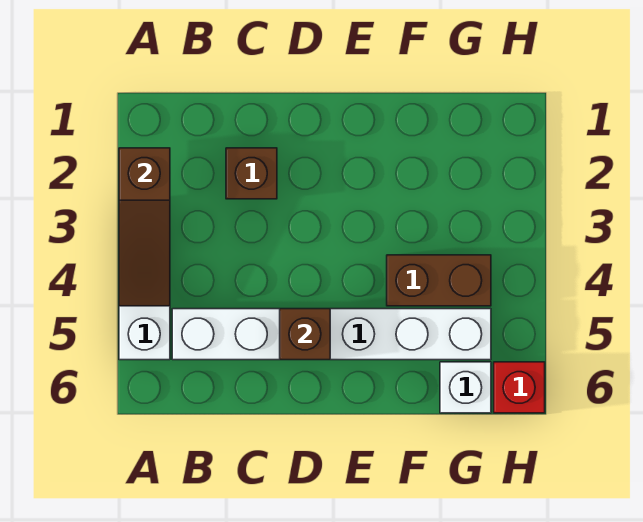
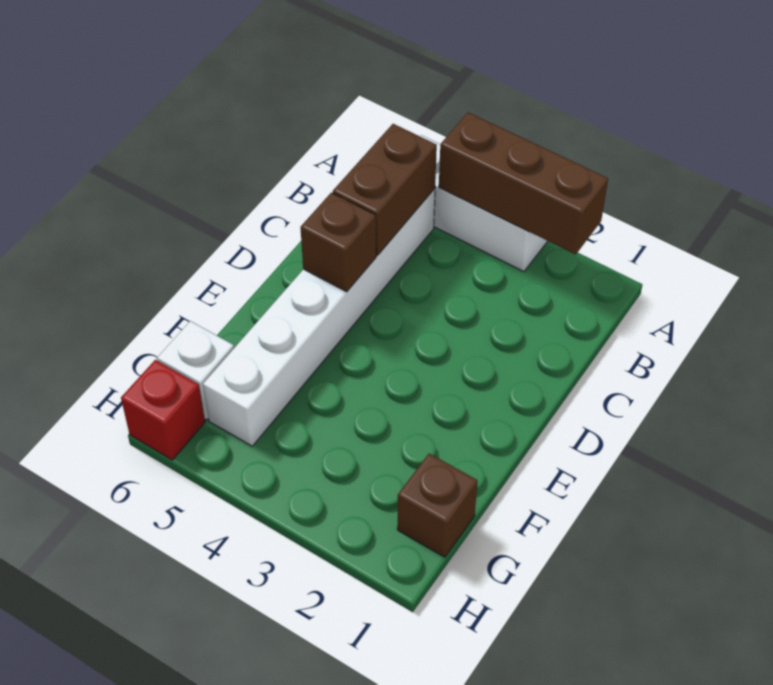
brown slope A2:A4 level 2 top 2 -> brown brick A2:A4 level 2
brown brick C2 level 1 -> brown brick G1 level 1
brown brick F4:G4 level 1 -> brown brick B5:C5 level 2

